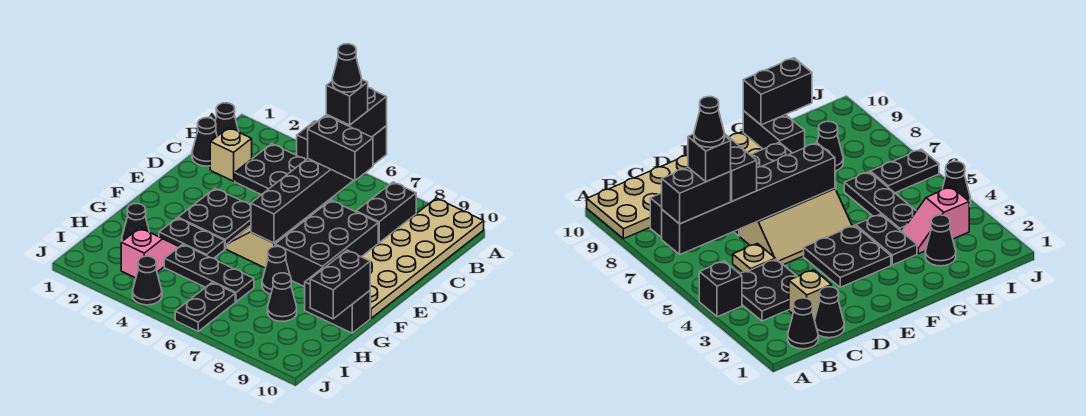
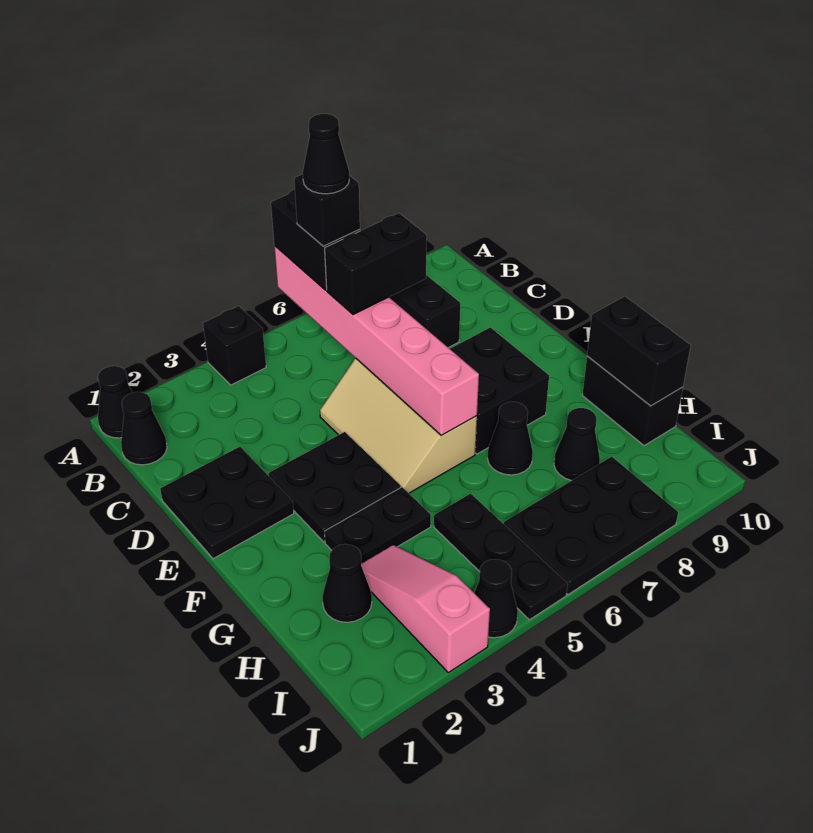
black brick A6:F6 level 2 -> pink brick A6:F6 level 2
tan plate A9:F10 level 1 -> none
black plate B3:C4 level 1 -> black plate D1:E2 level 1
black cone C1 level 1 -> black cone A1 level 1
tan brick C2 level 1 -> none
tan plate C5 level 1 -> none
black brick D7:F8 level 1 -> black brick E7:F8 level 1
black brick G9:G10 level 1 -> black brick G10:H10 level 1
pink slope H3:I3 level 1 top I -> pink slope H3:J3 level 1 top J
black plate H4:H6 level 1 -> black plate H5:J5 level 1
black plate I6:J6 level 1 -> black plate I6:J8 level 1

